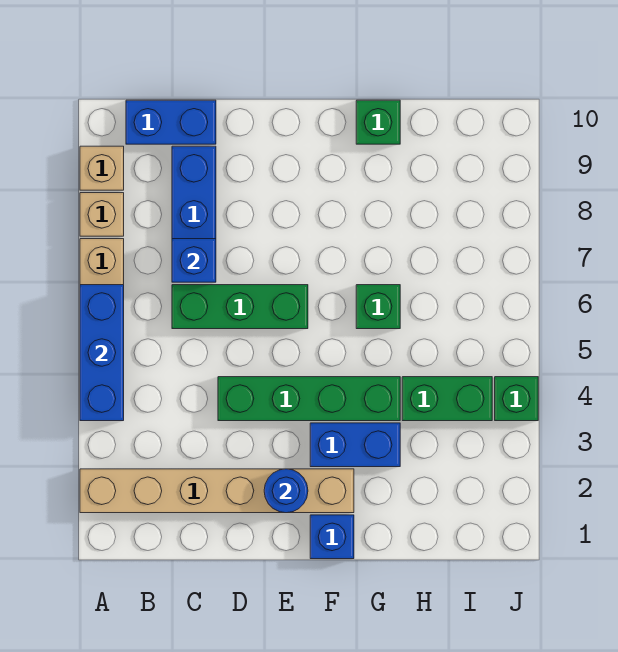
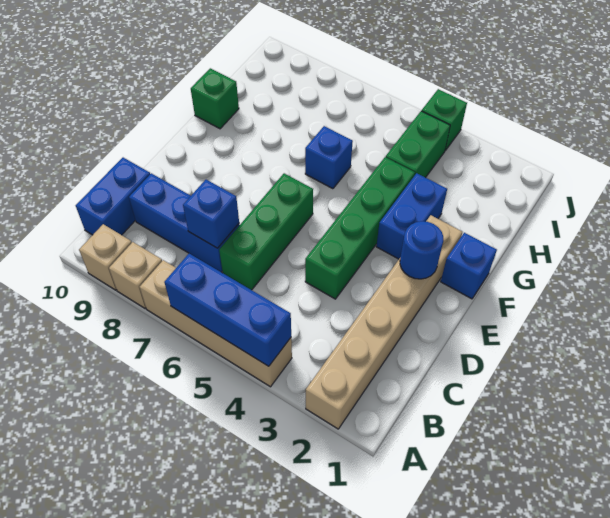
green brick G6 level 1 -> blue brick G6 level 1

